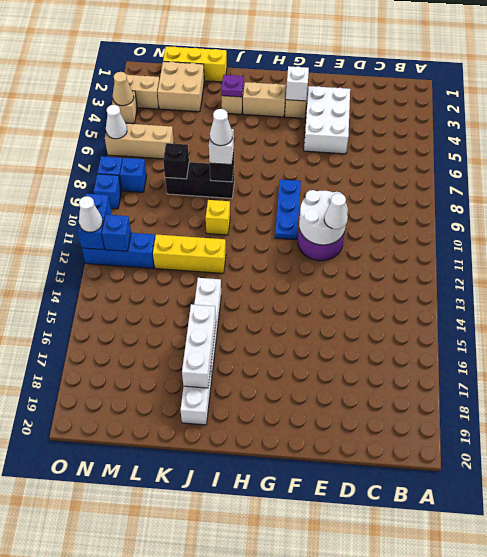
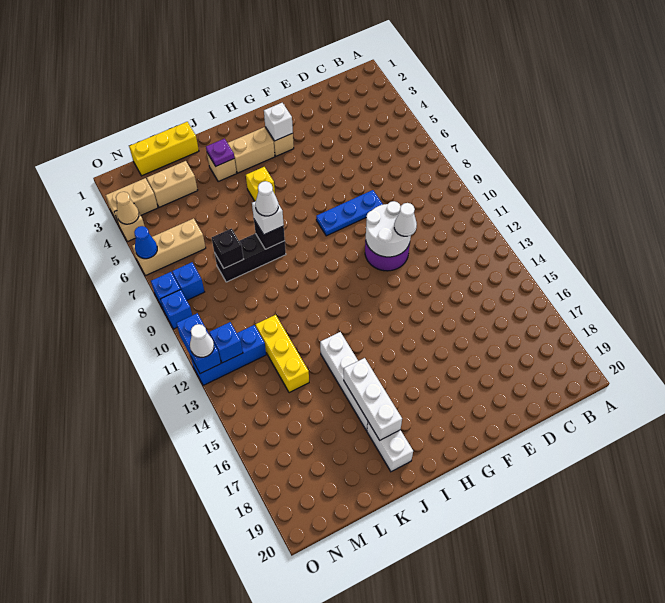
white brick E3:F5 level 1 -> none
blue plate G8:G10 level 1 -> blue plate E8:G8 level 1
yellow brick J10 level 1 -> yellow brick I5 level 1
yellow brick J12:L12 level 1 -> yellow brick L12:L14 level 1
tan brick L2:M3 level 1 -> tan brick L3:M3 level 1
white cone O6 level 2 -> blue cone O6 level 2

